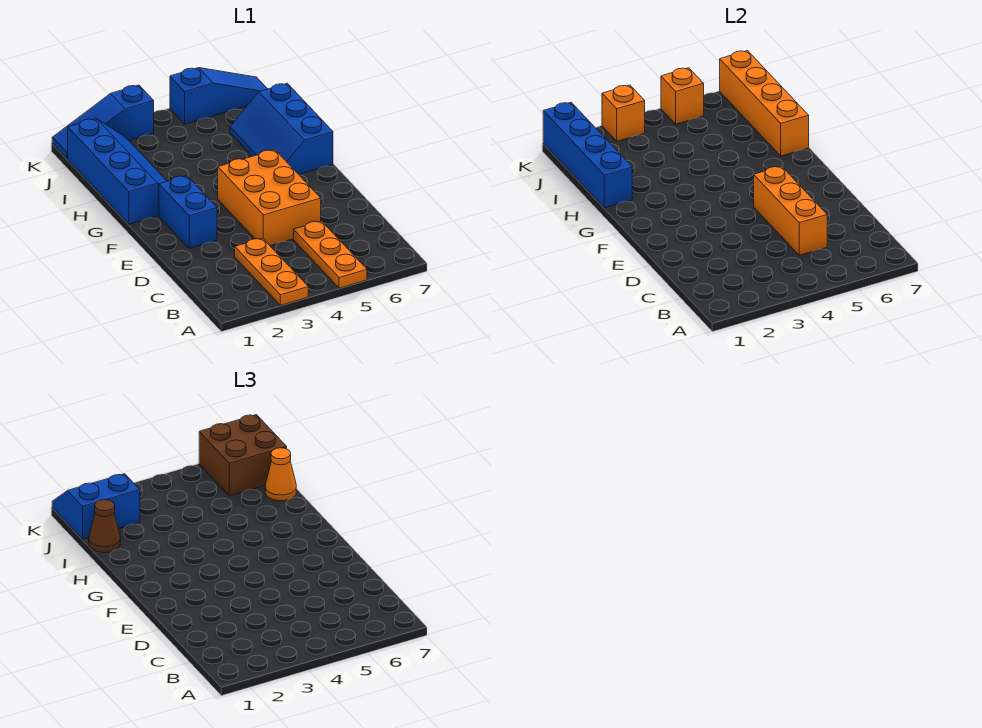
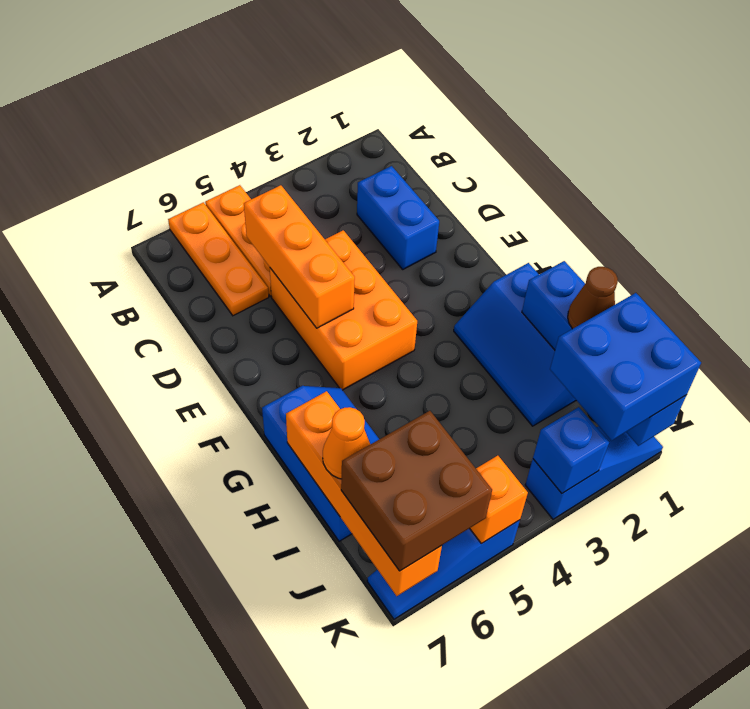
orange plate A3:C3 level 1 -> orange plate A6:C6 level 1
blue brick E2:F2 level 1 -> blue brick C2:D2 level 1
blue slope G1:J2 level 1 top 1 -> blue slope G1:I2 level 1 top 1
blue slope J1:K2 level 3 top J -> blue brick J1:K2 level 3
orange brick K3 level 2 -> blue brick K3 level 2

